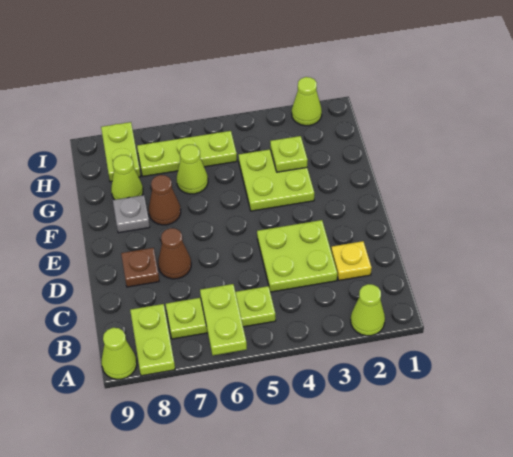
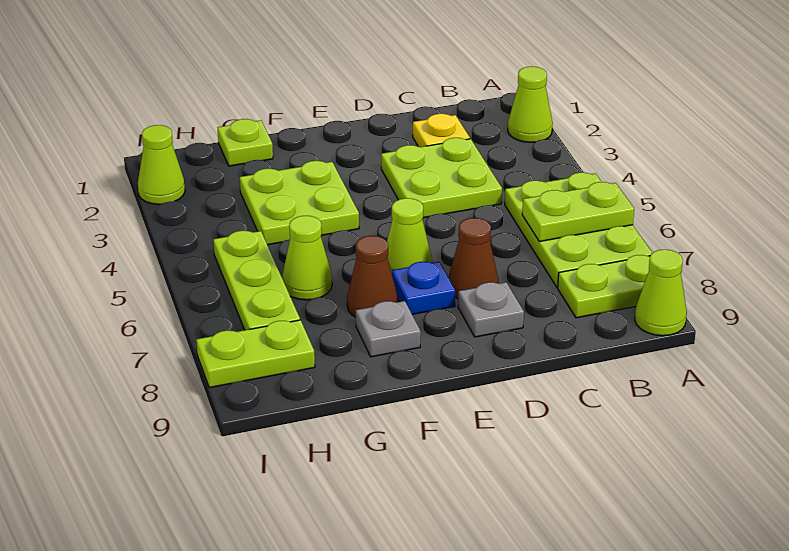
lime plate B5:B7 level 1 -> lime plate A5:B7 level 1
brown plate D8 level 1 -> grey plate D8 level 1
none -> blue plate E7 level 1
lime plate G3 level 2 -> lime plate G1 level 1
lime cone G8 level 1 -> lime cone E6 level 1

